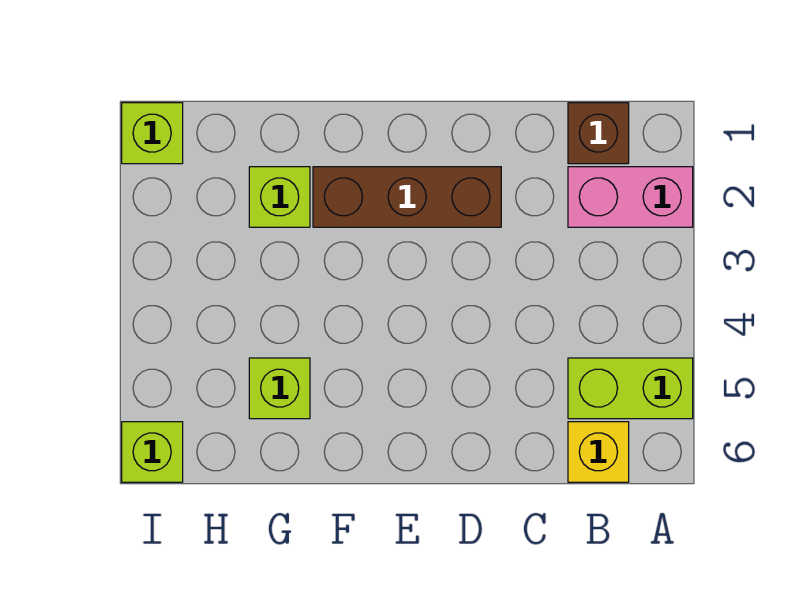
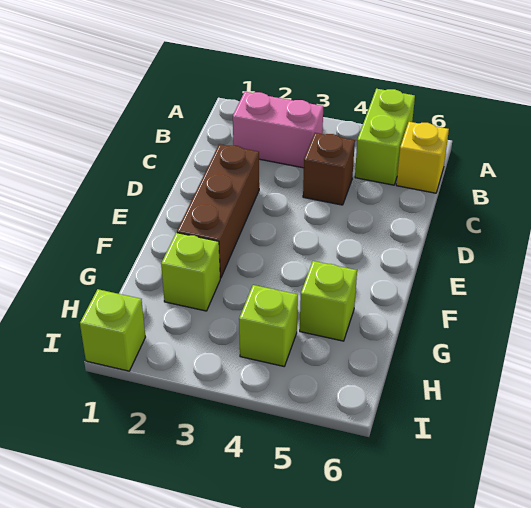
pink brick A2:B2 level 1 -> pink brick B2:B3 level 1
brown brick B1 level 1 -> brown brick C4 level 1
lime brick I6 level 1 -> lime brick H4 level 1

